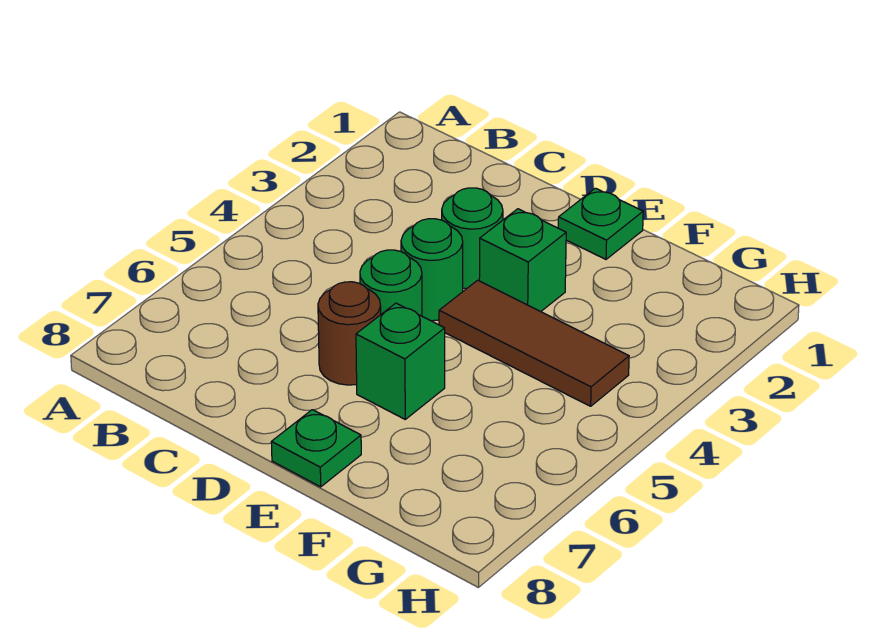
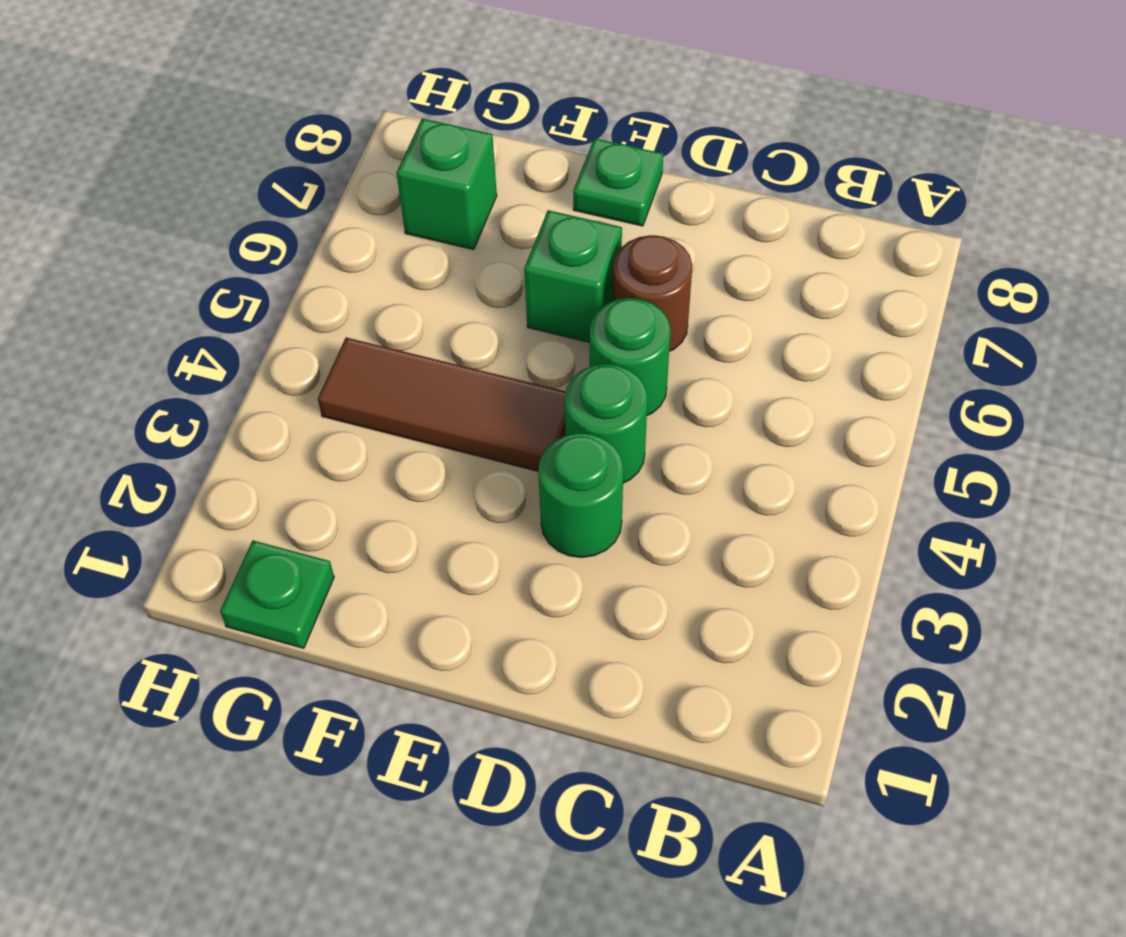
green plate E1 level 1 -> green plate G1 level 1
green brick E3 level 1 -> green brick G7 level 1

